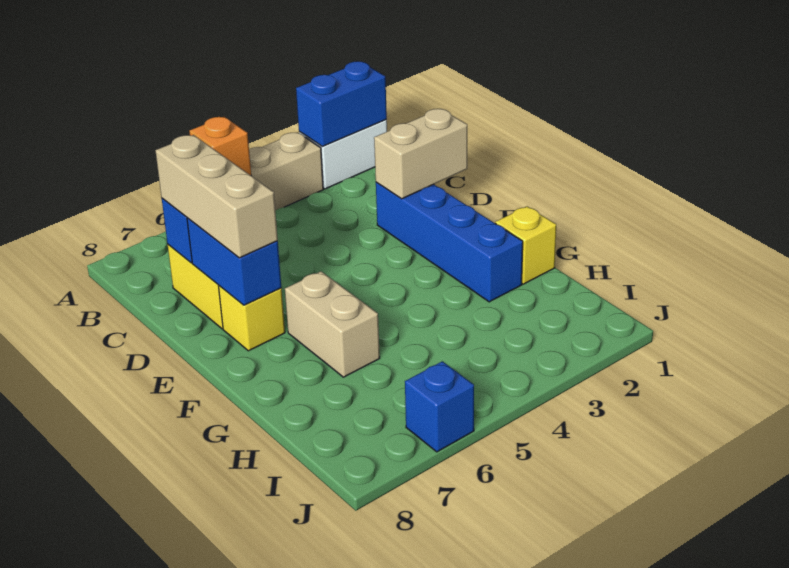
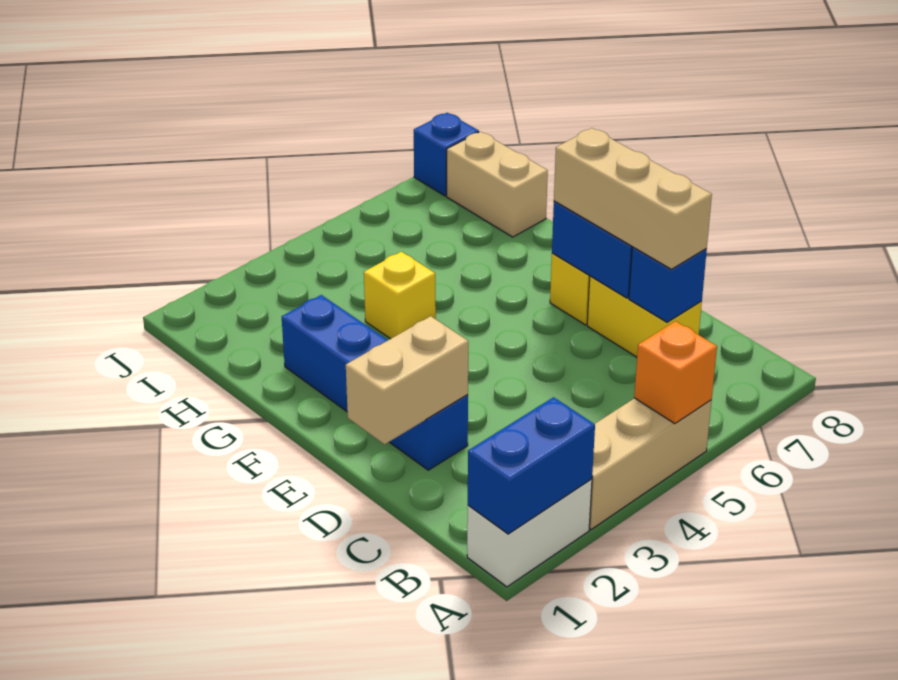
tan brick F6:G6 level 1 -> tan brick H8:I8 level 1
yellow brick G1 level 1 -> yellow brick G4 level 1
blue brick J6 level 1 -> blue brick J8 level 1

